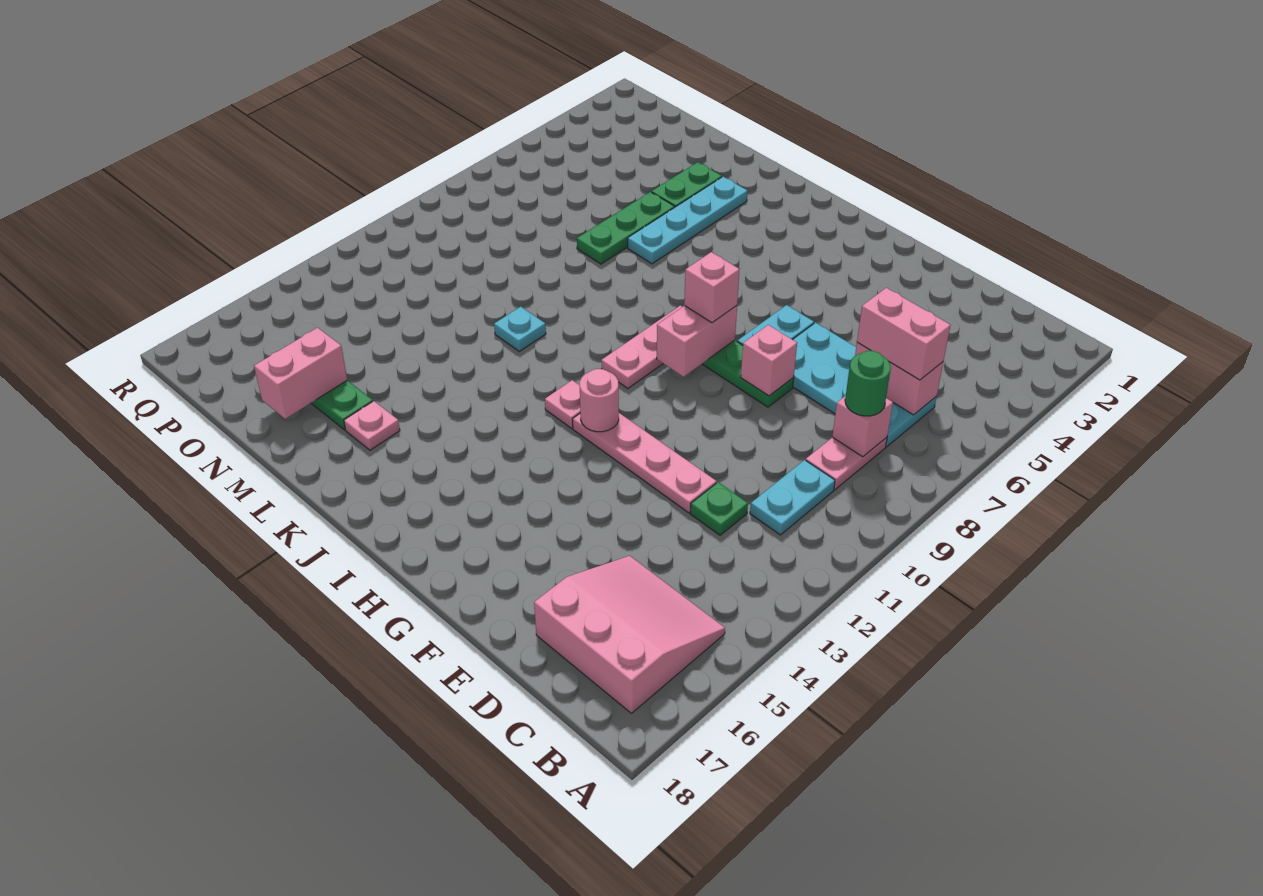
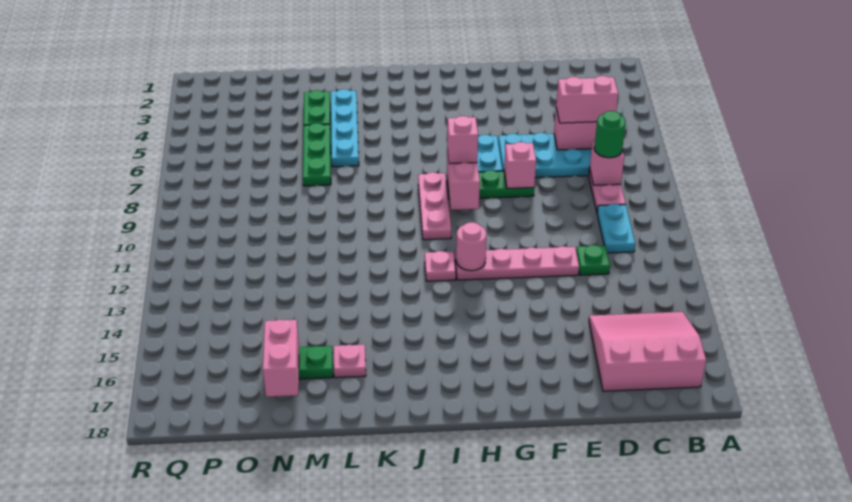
cyan plate L11 level 1 -> none

